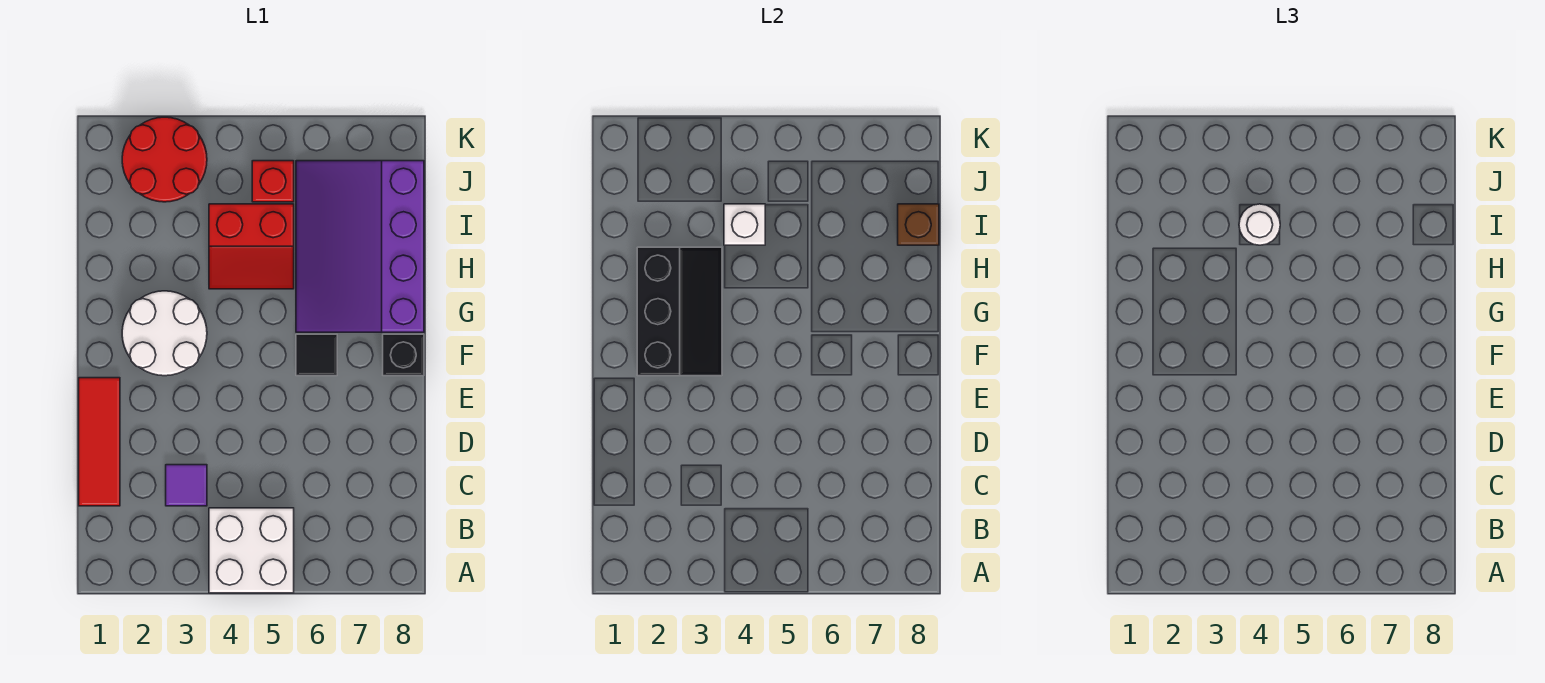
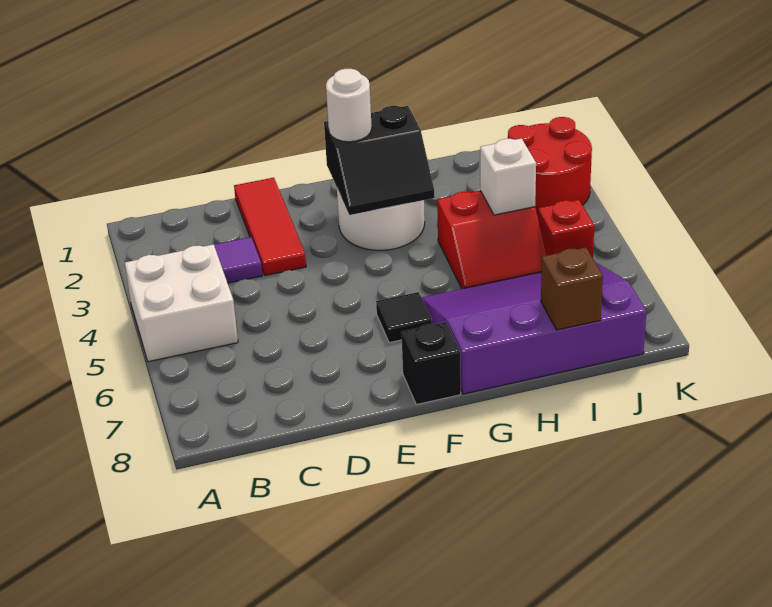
red tile C1:E1 level 1 -> red tile D1:D3 level 1
black slope F2:H3 level 2 top 2 -> black slope F2:G3 level 2 top 2
red slope H4:I5 level 1 top I -> red slope H4:I5 level 1 top 4
white round brick I4 level 3 -> white round brick F2 level 3

